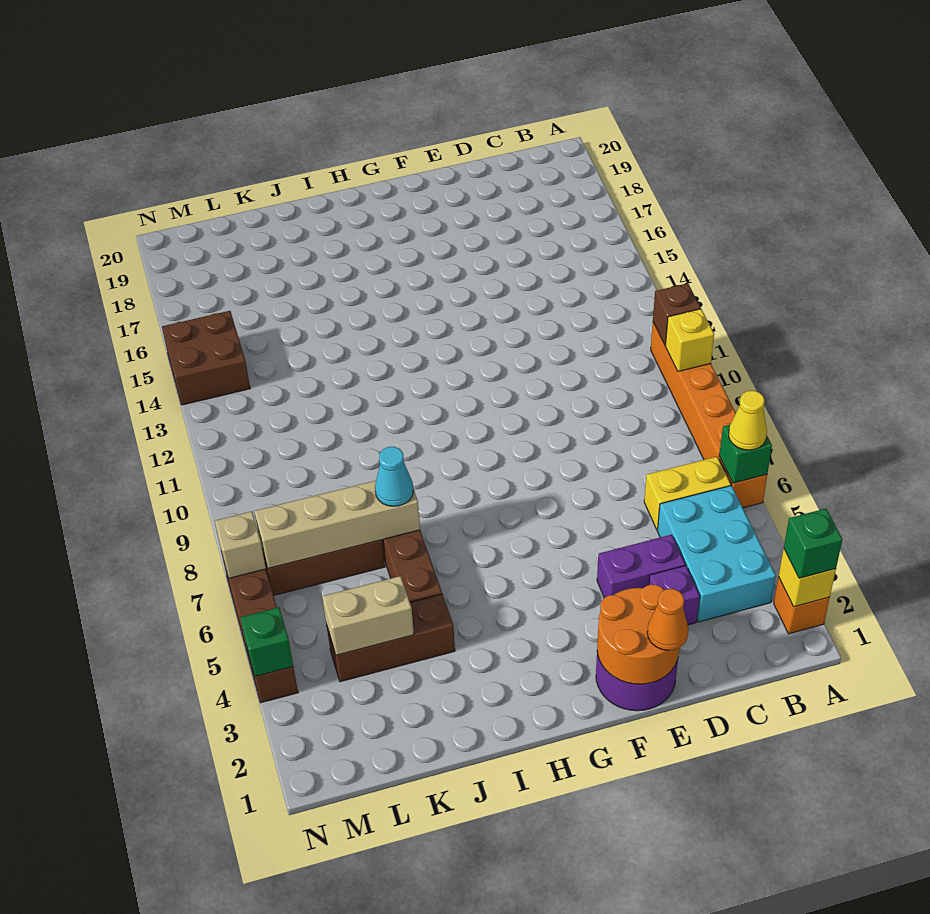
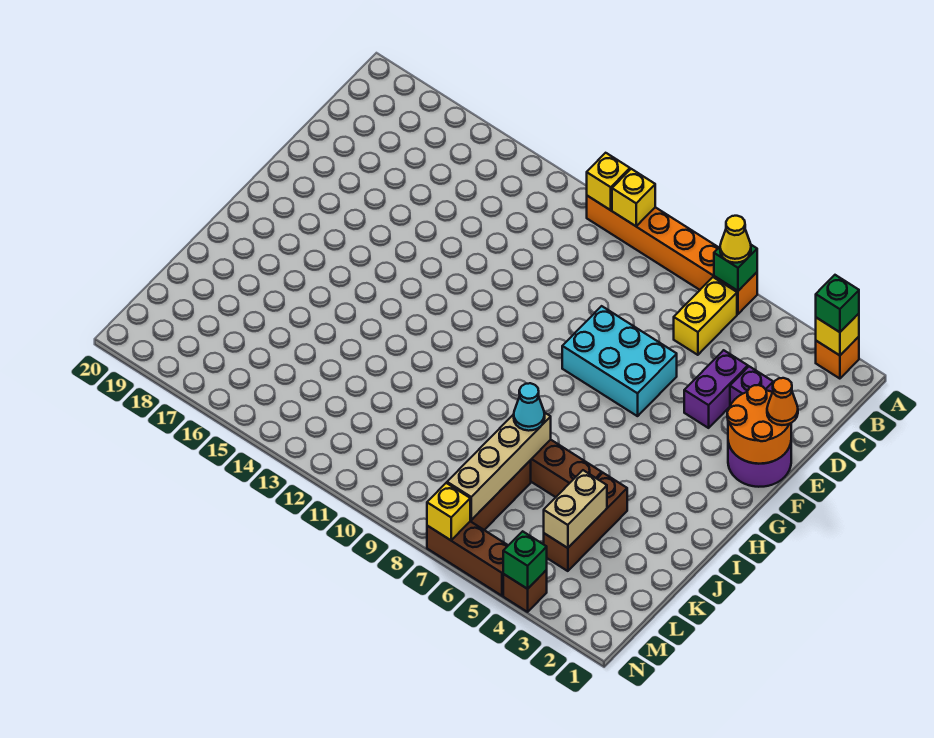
brown brick A11 level 2 -> yellow brick A11 level 2
cyan brick B3:C5 level 1 -> cyan brick E6:F8 level 1
brown brick M14:N15 level 1 -> none
tan brick N7 level 2 -> yellow brick N7 level 2

